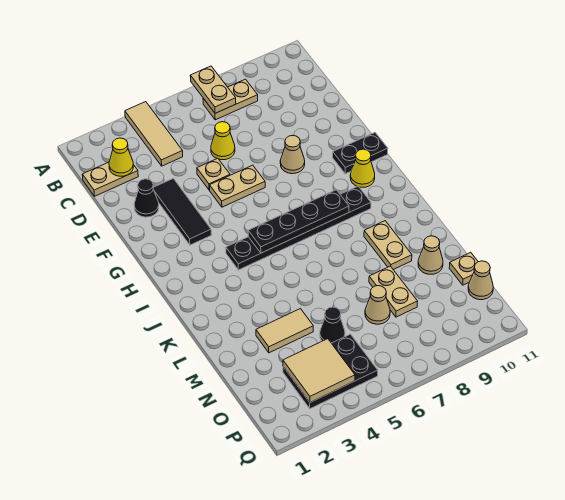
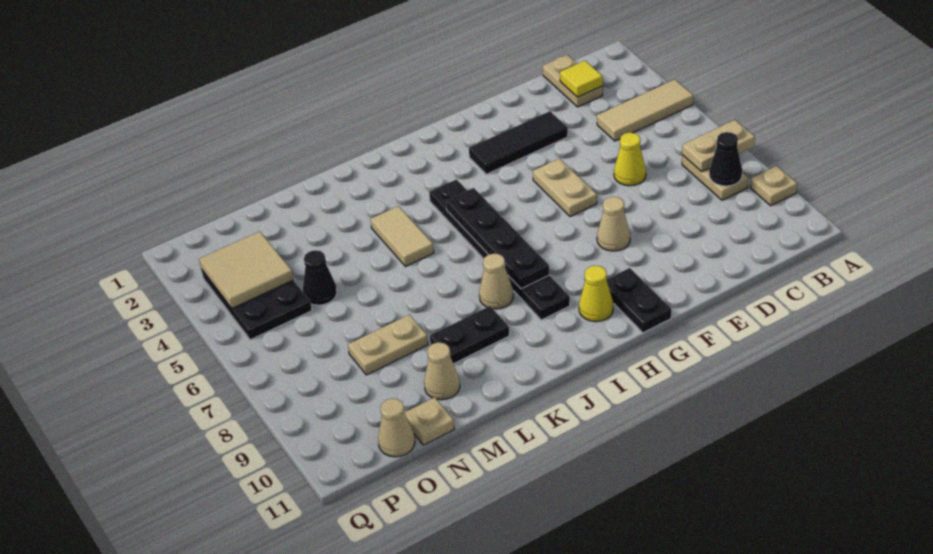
yellow cone C2 level 2 -> yellow tile C2 level 2
black cone E2 level 1 -> black cone B8 level 2
tan plate E5 level 1 -> tan plate A9 level 1
tan plate K9:L9 level 1 -> black plate K9:L9 level 1
tan tile M3:M4 level 1 -> tan tile K4:K5 level 1
tan cone N7 level 1 -> tan cone J8 level 1

